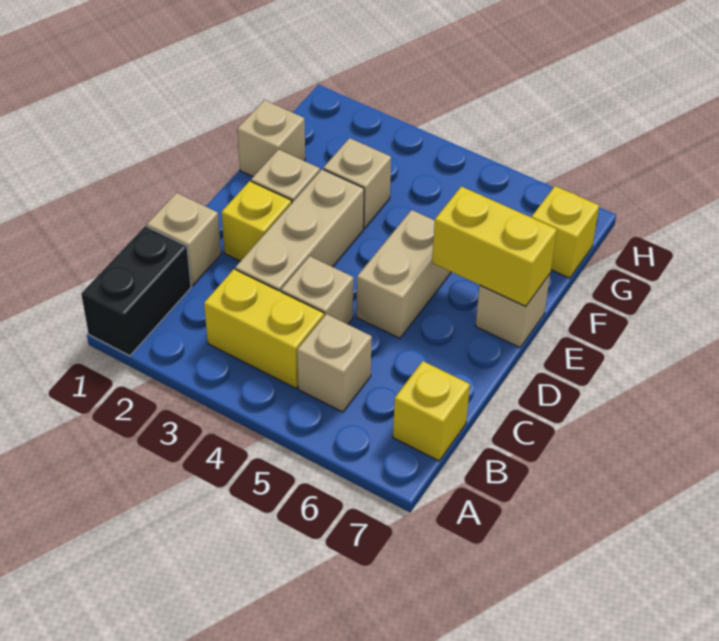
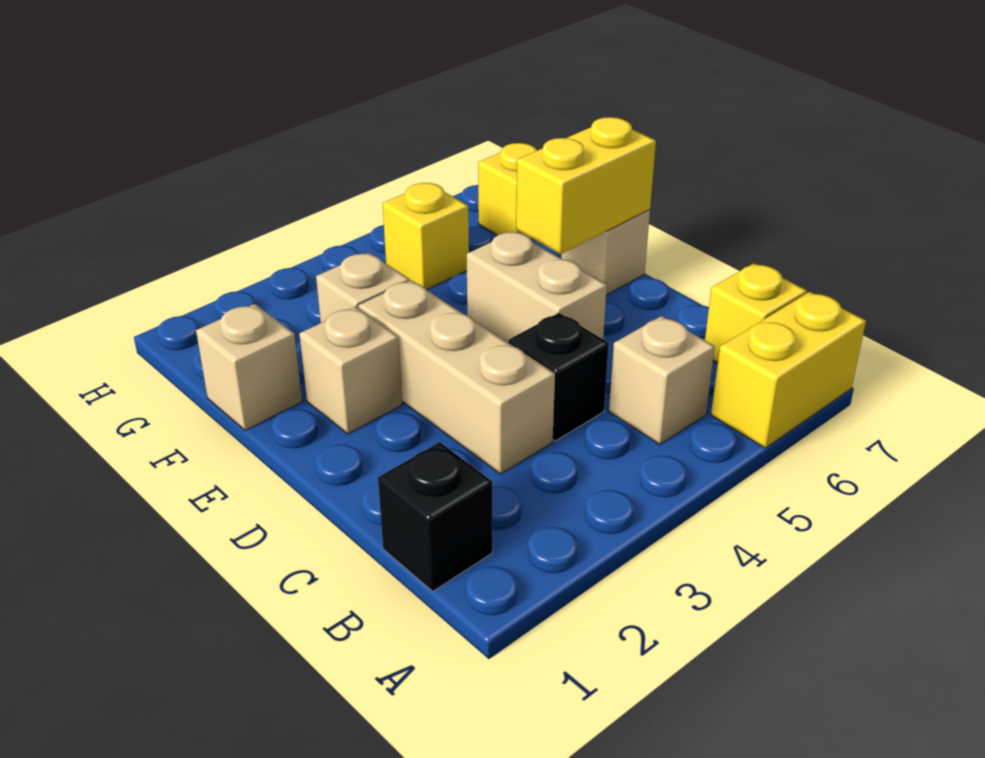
black brick A1:B1 level 1 -> black brick B1 level 1
yellow brick B3:B4 level 1 -> yellow brick A6:A7 level 1
tan brick C1 level 1 -> none
tan brick C4 level 1 -> black brick C4 level 1
yellow brick D2 level 1 -> yellow brick G5 level 1

